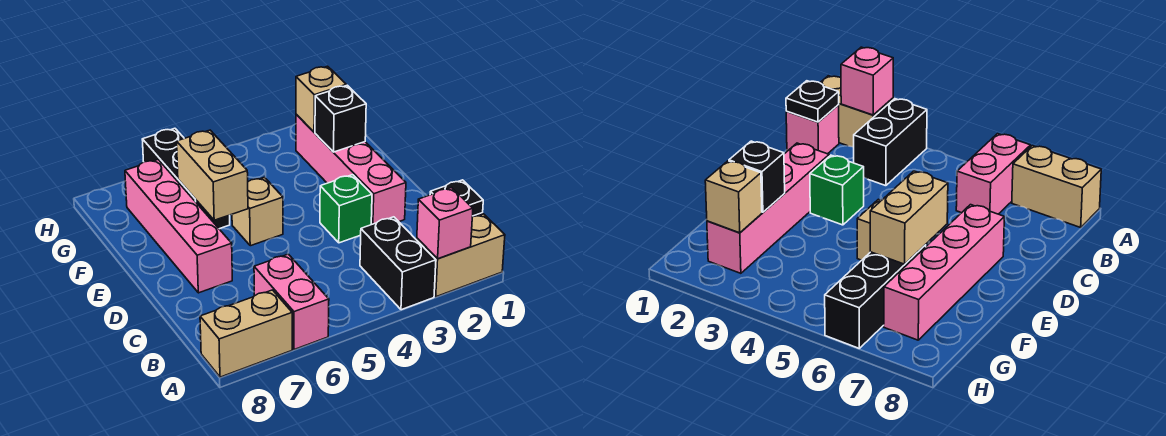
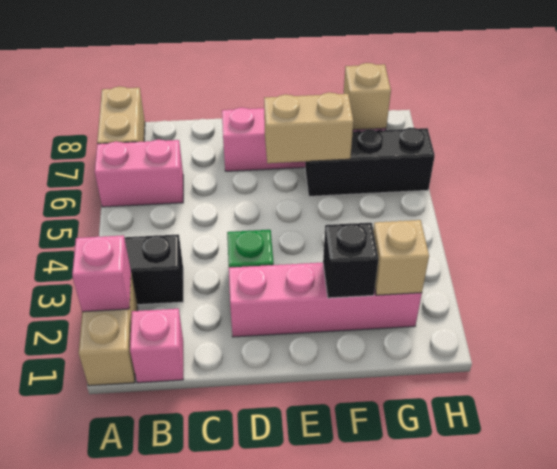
black plate B1 level 2 -> none
tan brick E5 level 1 -> tan brick G7 level 2

